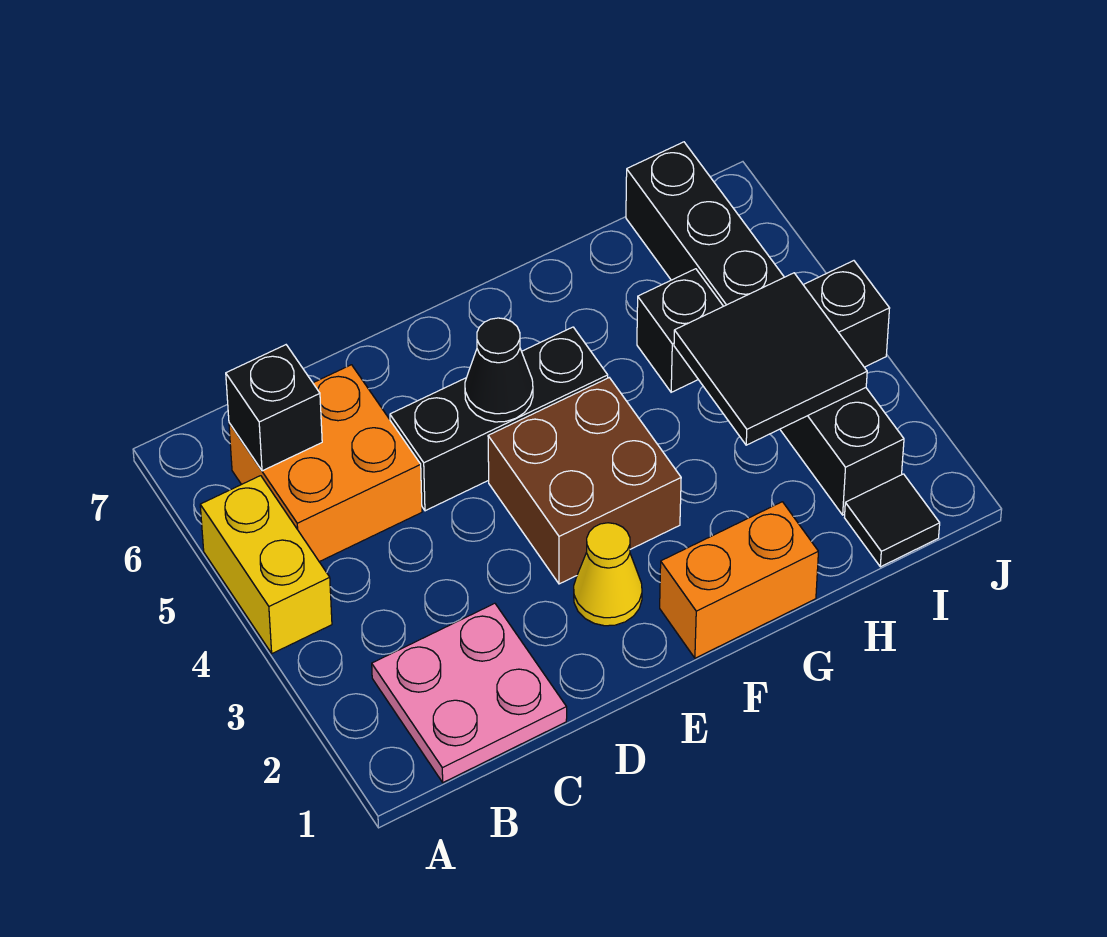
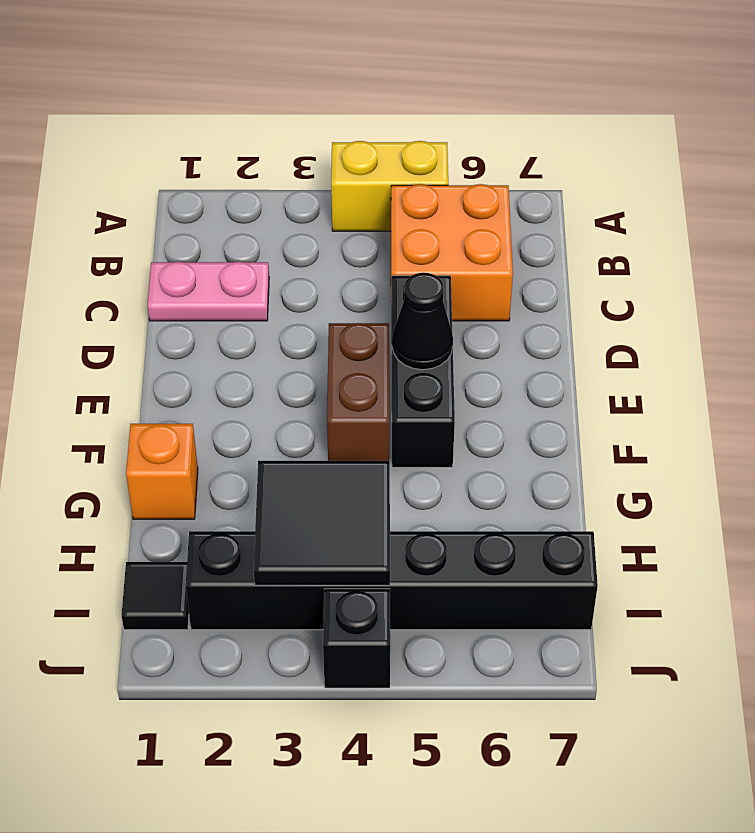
pink plate B1:C2 level 1 -> pink plate C1:C2 level 1
black brick B6 level 2 -> none
yellow cone E2 level 1 -> none
brown brick E3:F4 level 1 -> brown brick E4:F4 level 1
orange brick F1:G1 level 1 -> orange brick G1 level 1
black brick H5 level 1 -> none

